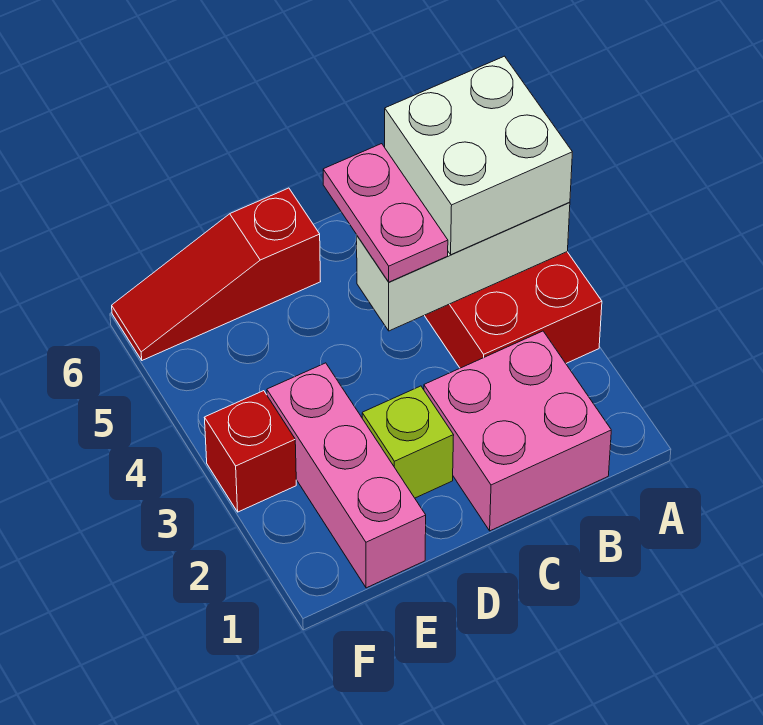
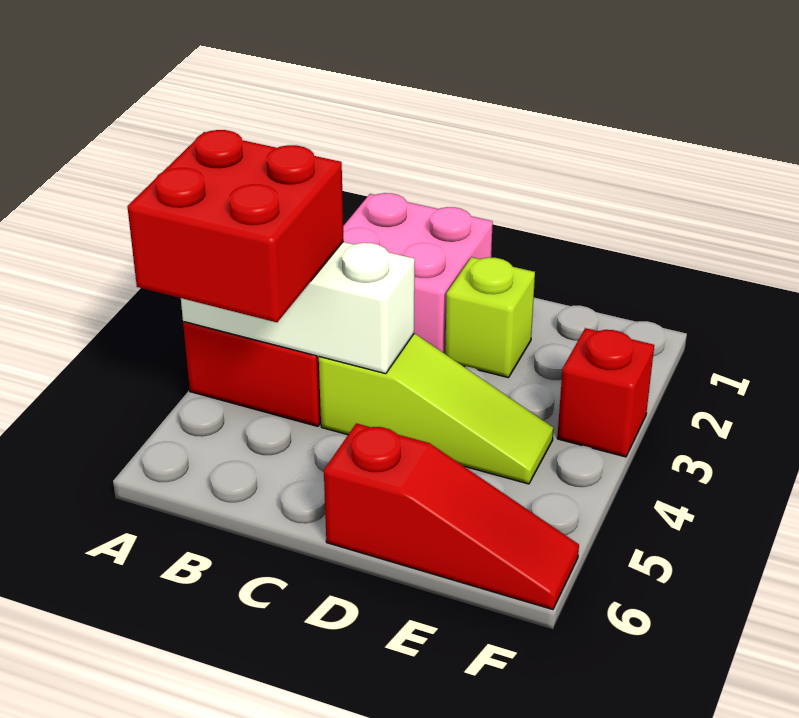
white brick A4:B5 level 3 -> red brick A4:B5 level 3
none -> lime slope C4:E4 level 1 top C
pink plate C4:C5 level 3 -> none
pink brick E1:E3 level 1 -> none

